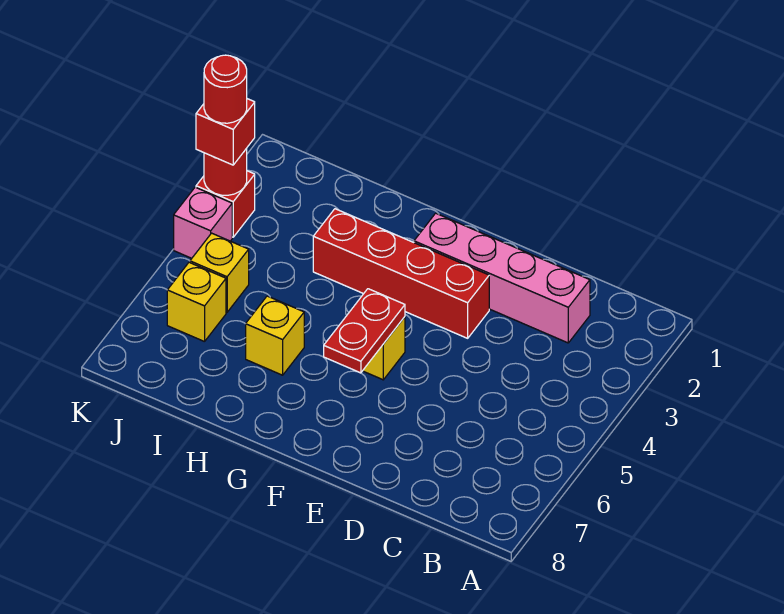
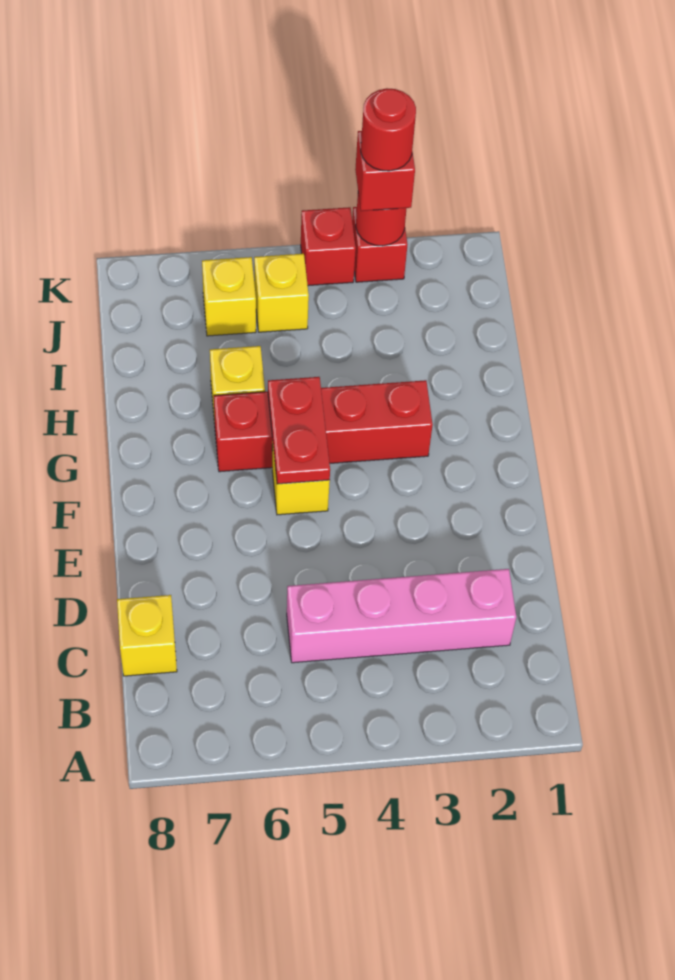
pink brick C2:F2 level 1 -> pink brick C2:C5 level 1
none -> yellow brick C8 level 1
red brick E3:H3 level 1 -> red brick G3:G6 level 1
red plate F5:F6 level 2 -> red plate F5:G5 level 2
pink brick K4 level 1 -> red brick K4 level 1

